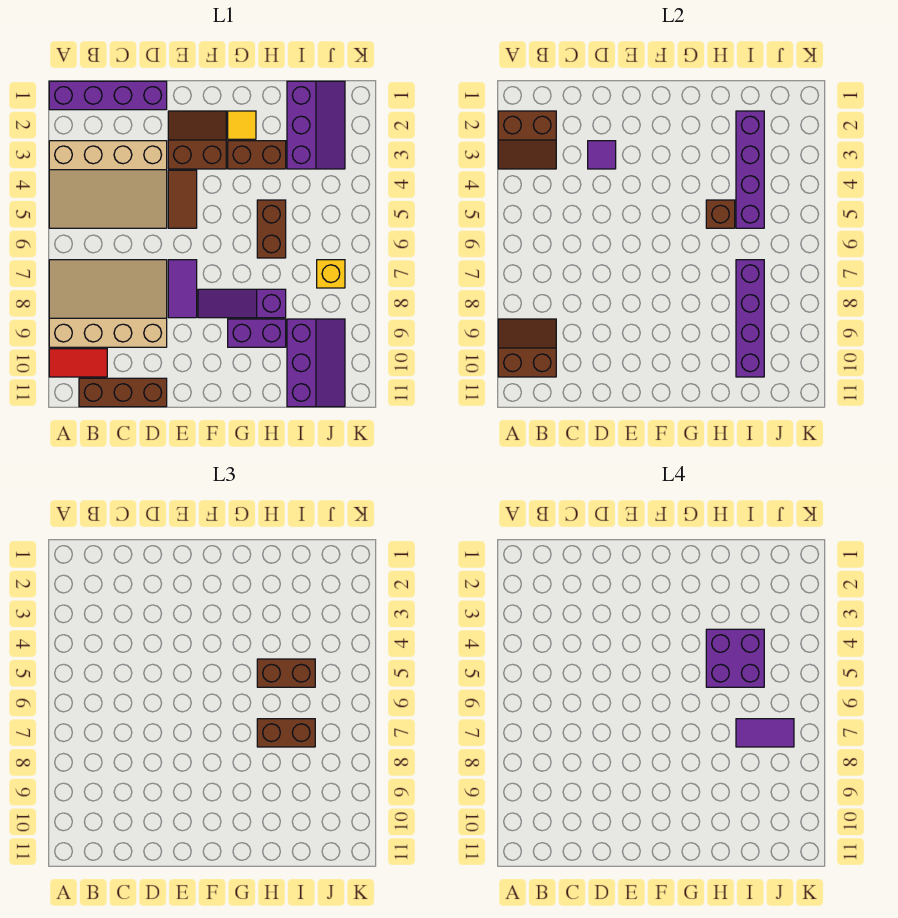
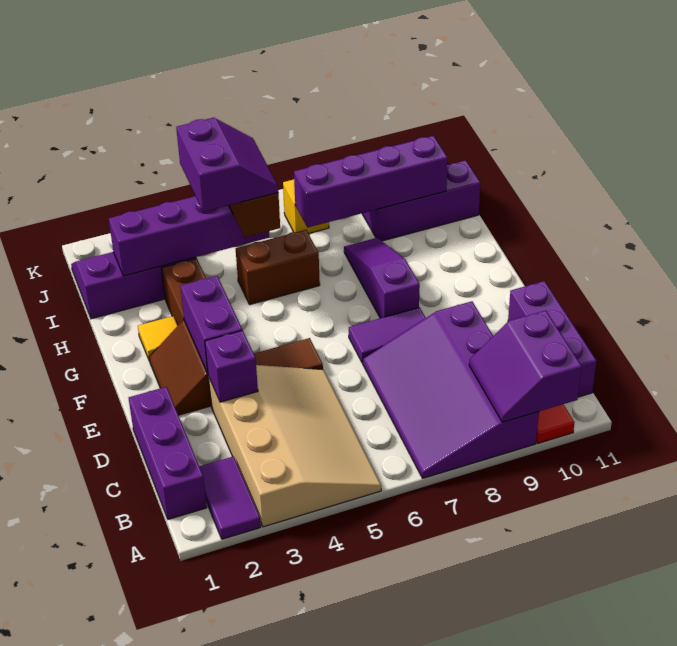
purple brick A1:D1 level 1 -> purple brick B1:D1 level 1
brown slope A2:B3 level 2 top 2 -> none
tan slope A7:D9 level 1 top 9 -> purple slope A7:D9 level 1 top 9
brown slope A9:B10 level 2 top 10 -> purple slope A9:B10 level 2 top 10
brown brick B11:D11 level 1 -> purple brick B11:D11 level 1
purple tile D3 level 2 -> purple brick D3 level 2
purple slope F8:H8 level 1 top H -> purple slope F8:H8 level 1 top F
purple brick G9:H9 level 1 -> purple brick E3:F3 level 2
purple brick H4:I5 level 4 -> purple slope H4:I5 level 4 top 4
brown brick H5 level 2 -> none
brown brick H7:I7 level 3 -> none
purple tile I7:J7 level 4 -> purple tile A2:B2 level 1

